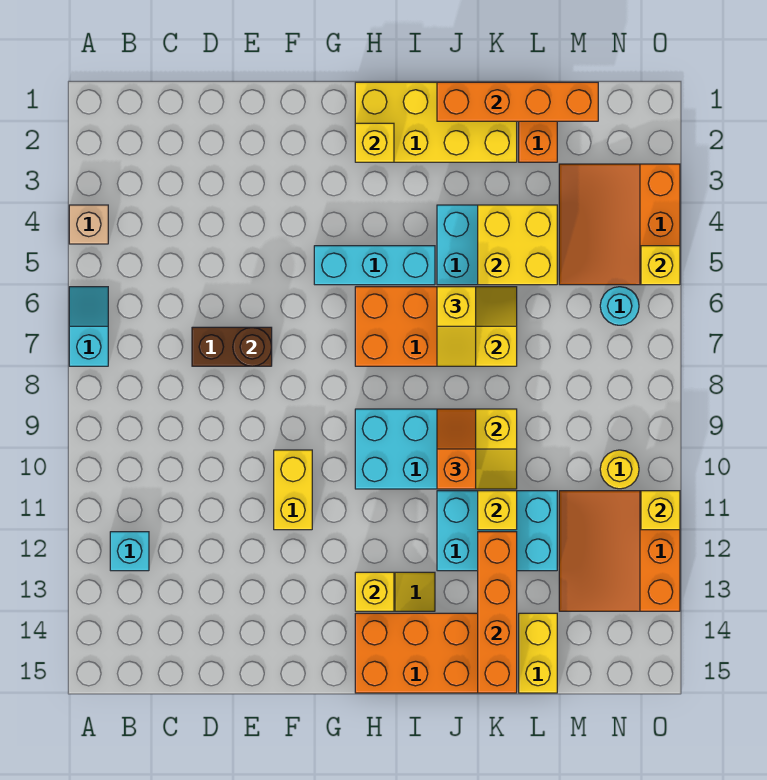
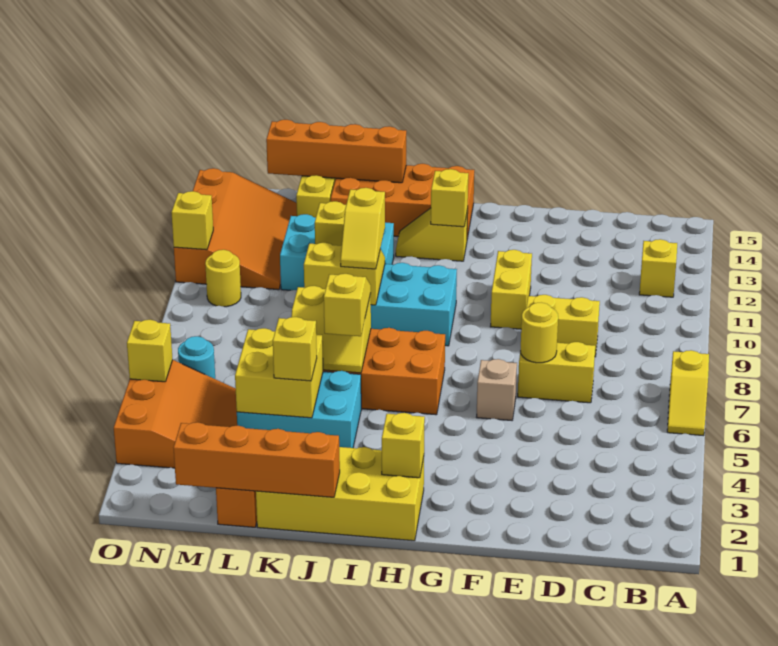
tan brick A4 level 1 -> tan brick F6 level 1
cyan slope A6:A7 level 1 top 7 -> yellow slope A6:A7 level 1 top 7
cyan brick B12 level 1 -> yellow brick B12 level 1
brown brick D7:E7 level 1 -> yellow brick D7:E7 level 1
none -> yellow brick D9:E9 level 1
brown round brick E7 level 2 -> yellow round brick E7 level 2
cyan brick G5:I5 level 1 -> none
orange slope J9:J10 level 3 top 10 -> yellow slope J9:J10 level 3 top 10
none -> yellow brick K4 level 3
orange brick K12:K15 level 2 -> orange brick J15:M15 level 2
orange slope M11:O13 level 1 top O -> orange slope M11:O14 level 1 top O

